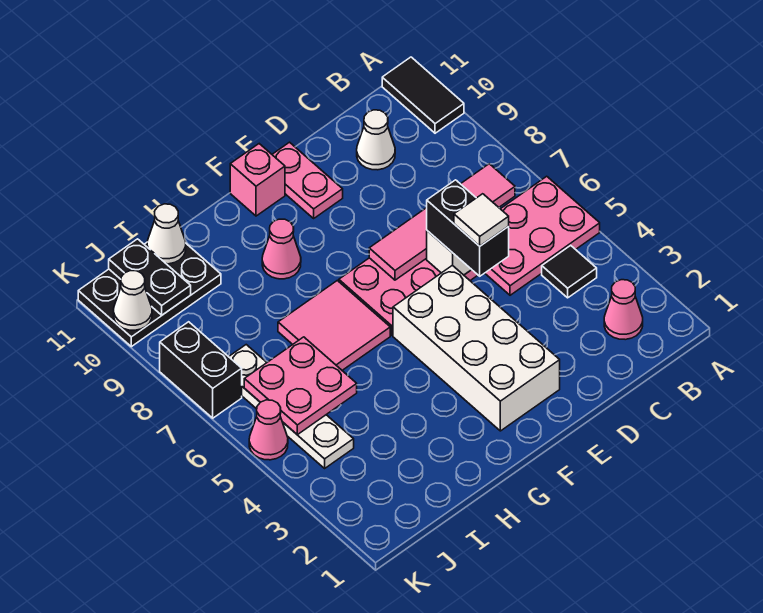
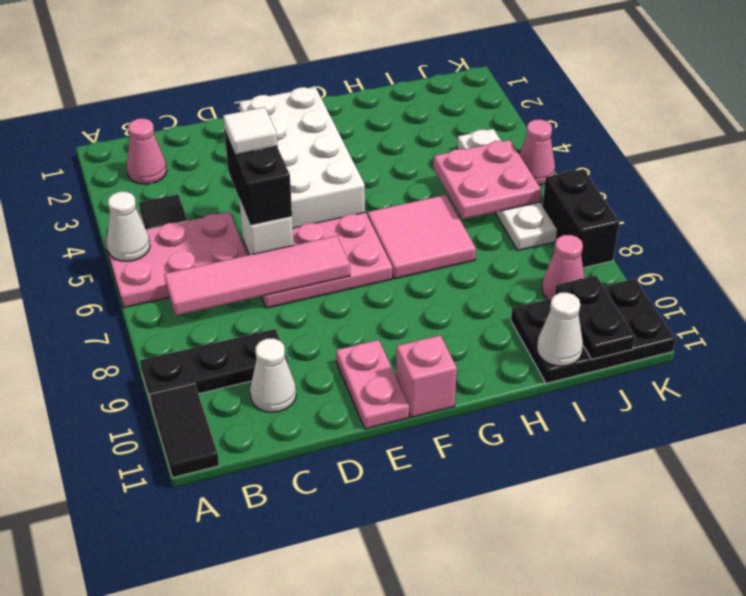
none -> black plate A9:C9 level 1
pink cone G9 level 1 -> pink cone J9 level 1
white cone K10 level 2 -> white cone A5 level 2

